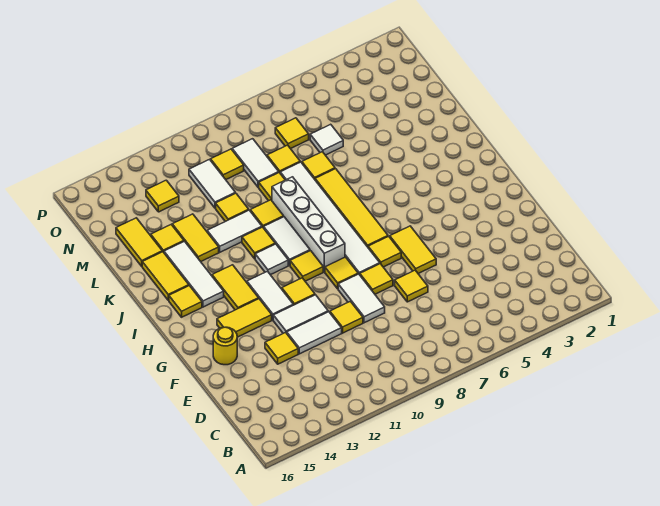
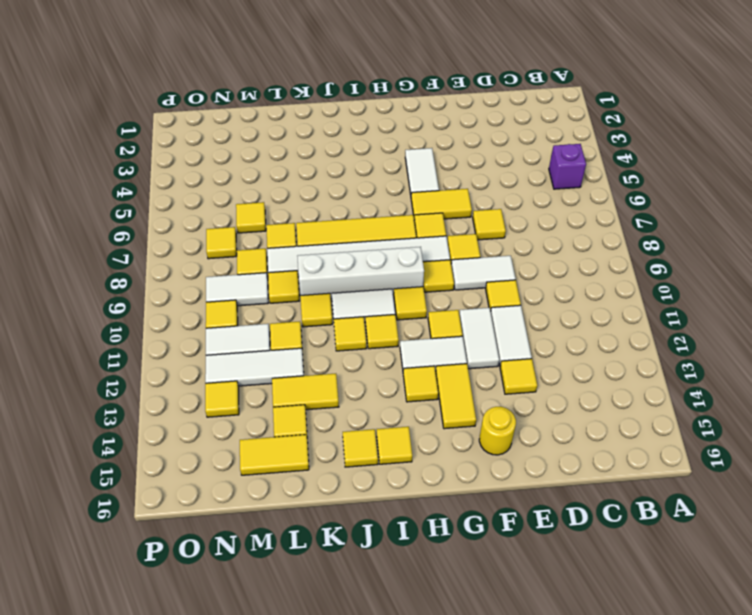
none -> purple brick B5 level 1
yellow tile H13:I13 level 1 -> yellow tile H13 level 1
white tile I11 level 1 -> yellow tile I11 level 1
white tile I14:K14 level 1 -> white tile L12:N12 level 1
yellow tile J15:K15 level 1 -> yellow tile J15 level 1
white tile K11:K12 level 1 -> white tile G4:G5 level 1
white tile M6 level 1 -> yellow tile M6 level 1

